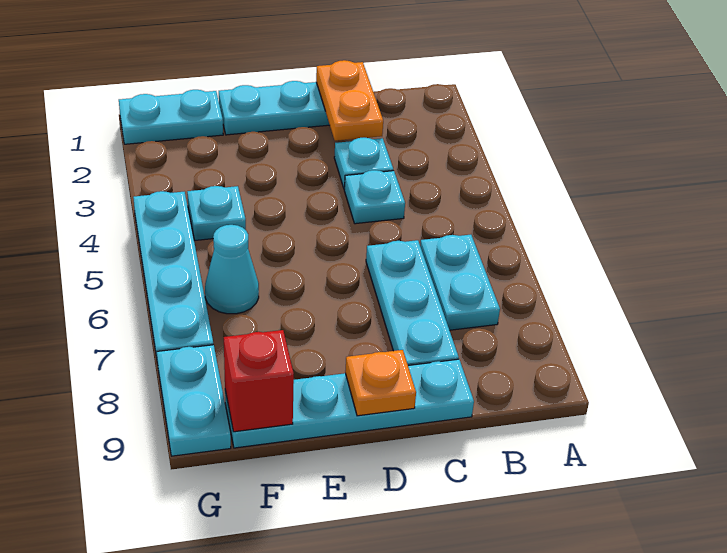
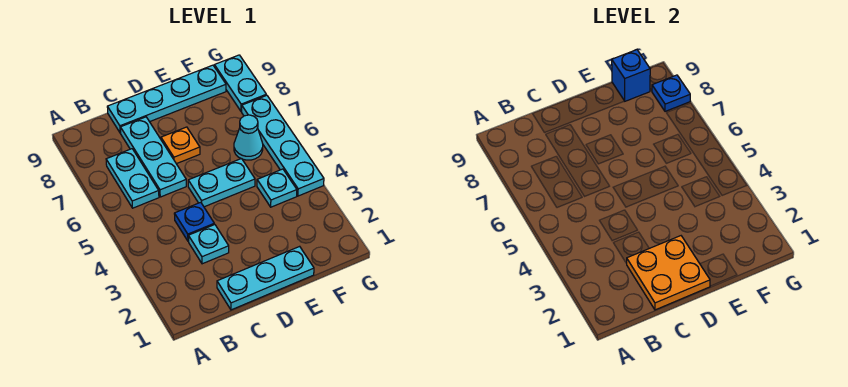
orange plate C1:C2 level 2 -> orange plate C1:D2 level 2
cyan plate C4 level 1 -> blue plate C4 level 1
orange plate D9 level 2 -> orange plate D7 level 1
cyan plate F1:G1 level 1 -> cyan plate D5:E5 level 1
red brick F9 level 2 -> blue brick F9 level 2
none -> blue plate G8 level 2

